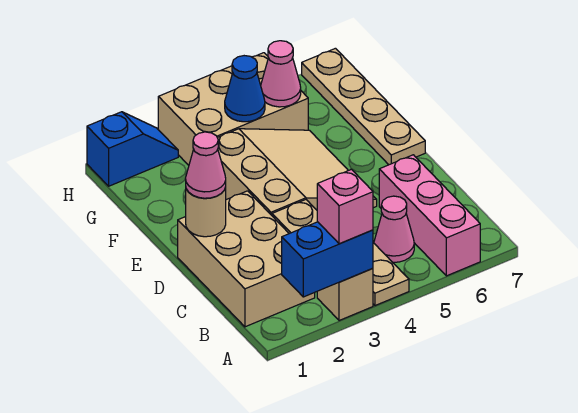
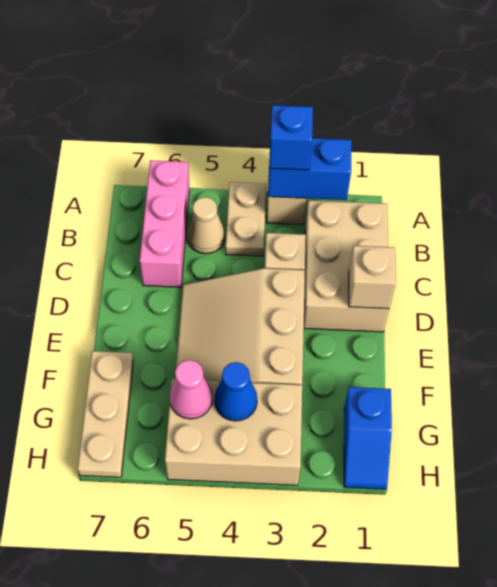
pink brick A3 level 3 -> blue brick A3 level 3
pink cone B5 level 1 -> tan cone B5 level 1
tan round brick D1 level 2 -> tan brick D1 level 2
pink cone D1 level 3 -> none
tan plate E7:H7 level 1 -> tan plate F7:H7 level 1
blue slope H1:H2 level 1 top 1 -> blue slope G1:H1 level 1 top G

